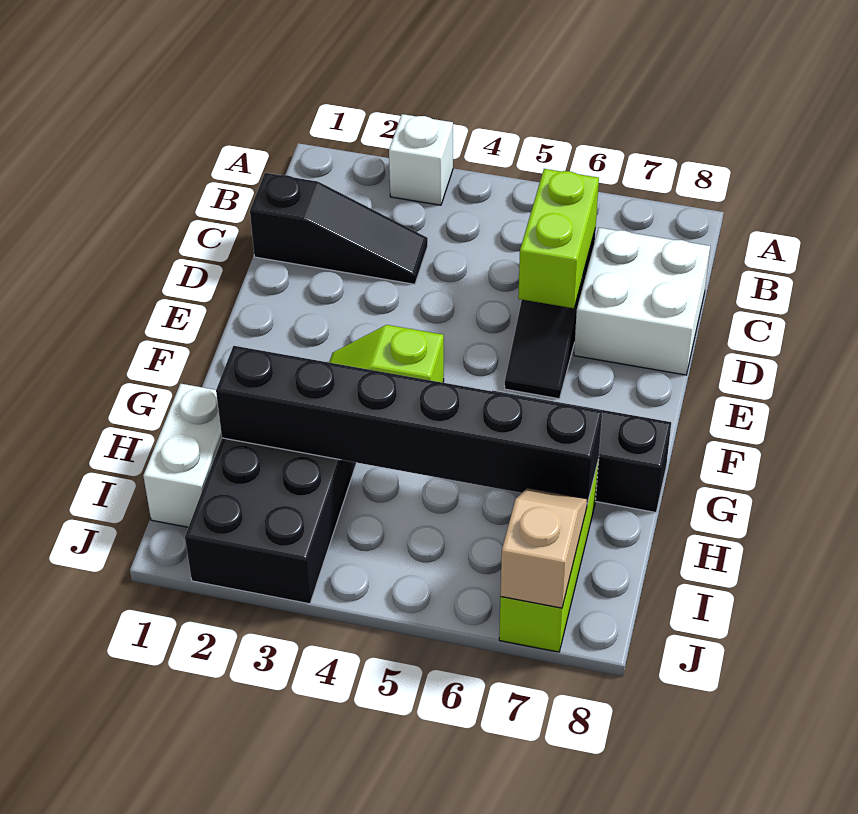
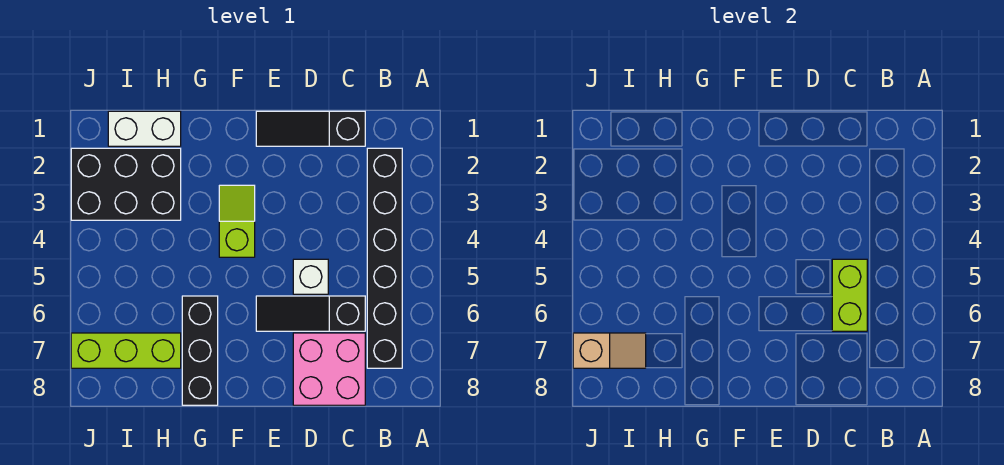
white brick A3 level 1 -> white brick D5 level 1
black slope C1:C3 level 1 top 1 -> black slope C1:E1 level 1 top C
lime brick C6:D6 level 2 -> lime brick C5:C6 level 2
white brick C7:D8 level 1 -> pink brick C7:D8 level 1
black brick H2:H7 level 2 -> black brick B2:B7 level 1

